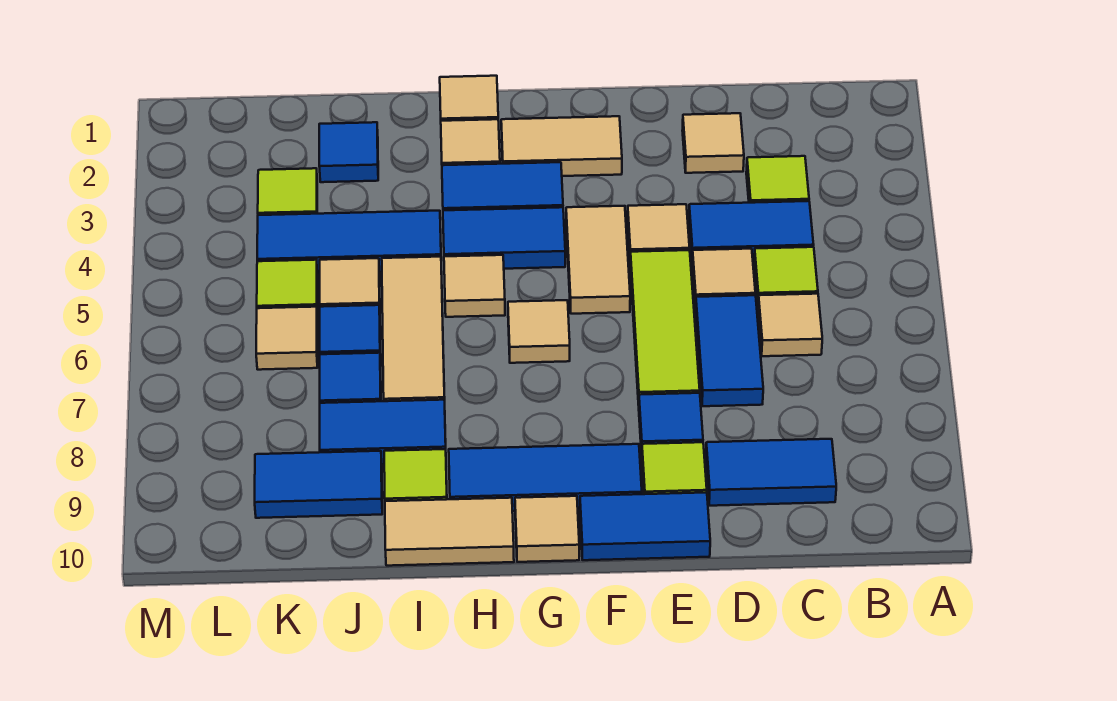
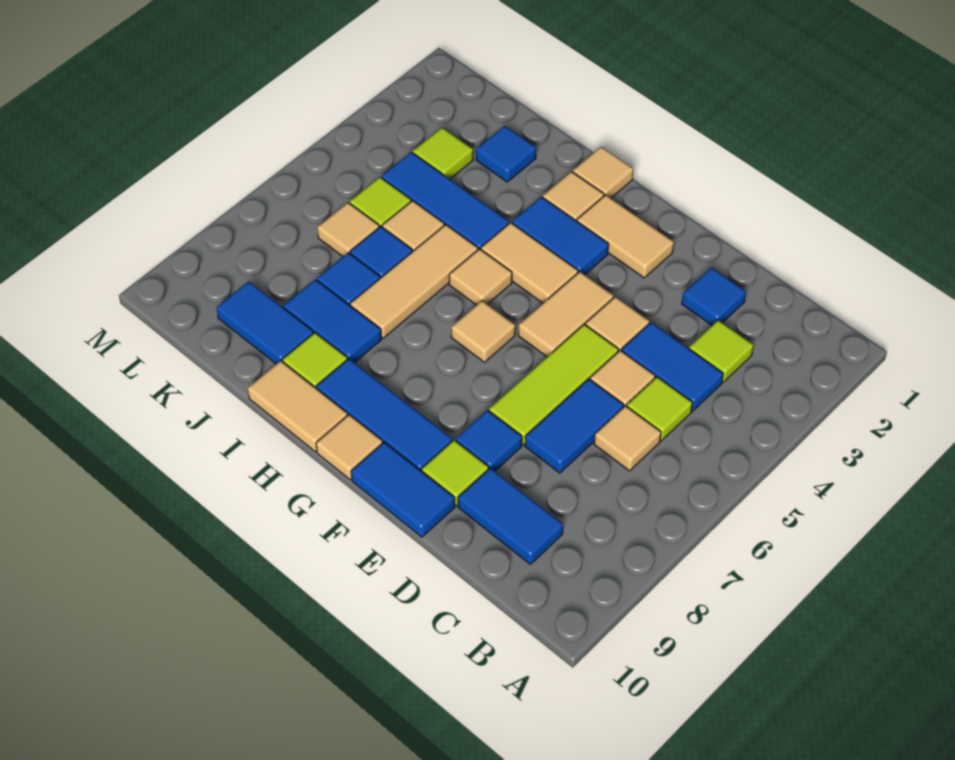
tan tile D2 level 1 -> blue tile D2 level 1
blue tile G4:H4 level 1 -> tan tile G4:H4 level 1

